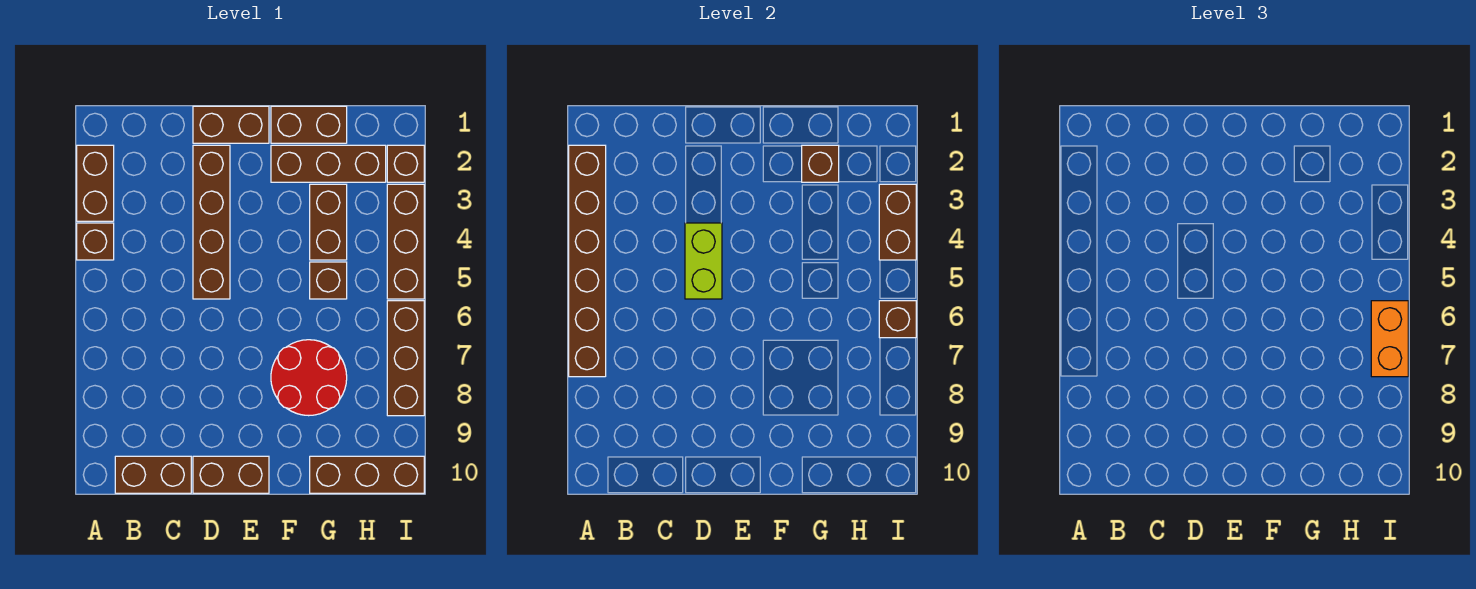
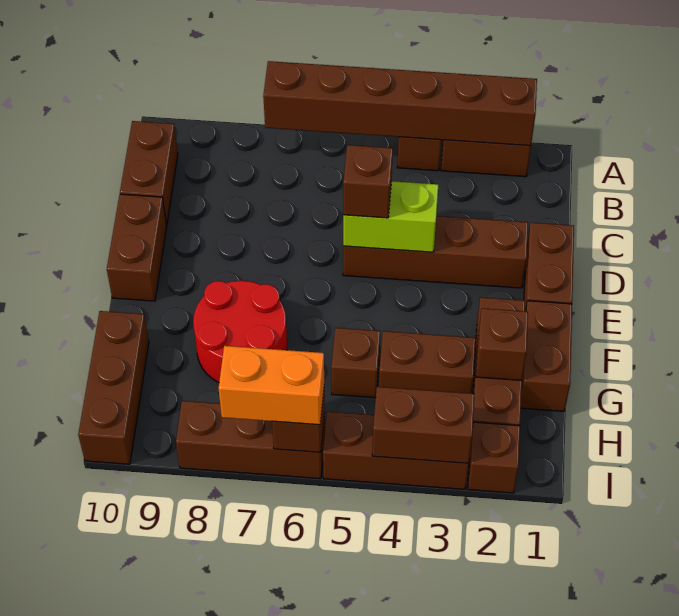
none -> brown brick D5 level 3

